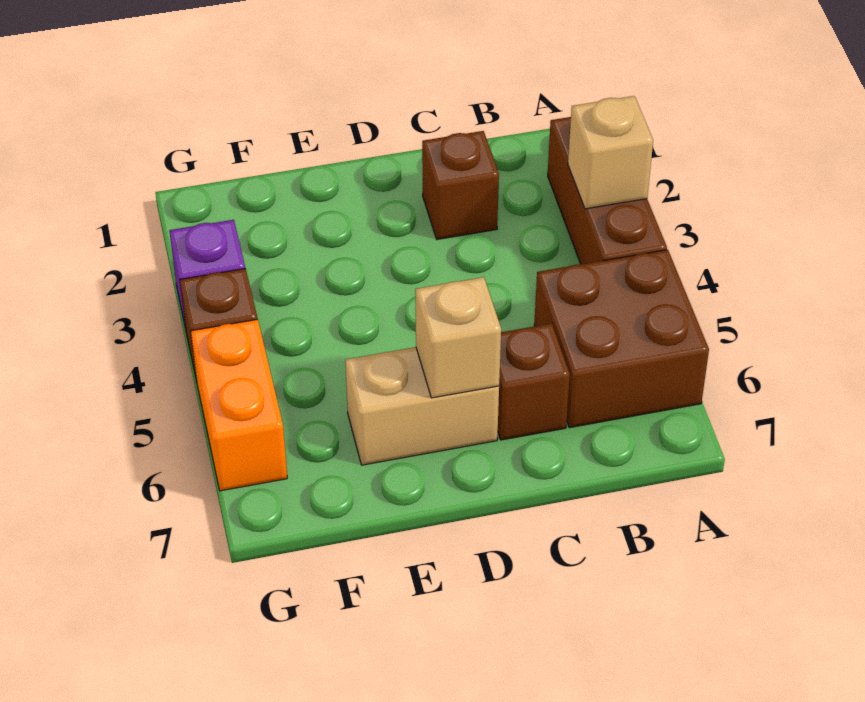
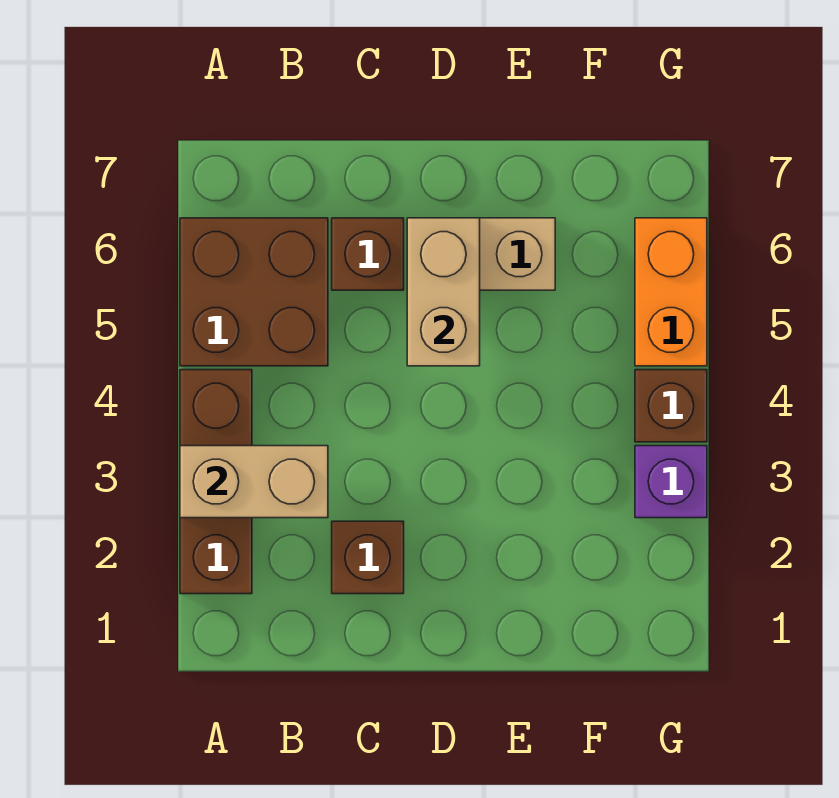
tan brick A3 level 2 -> tan brick A3:B3 level 2
tan brick D6 level 2 -> tan brick D5:D6 level 2

